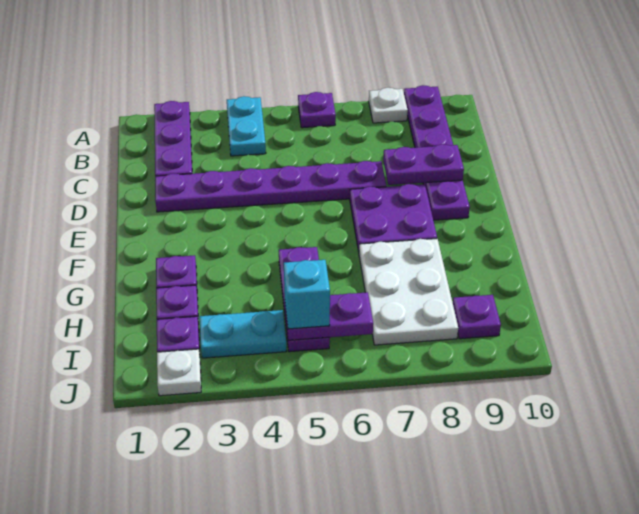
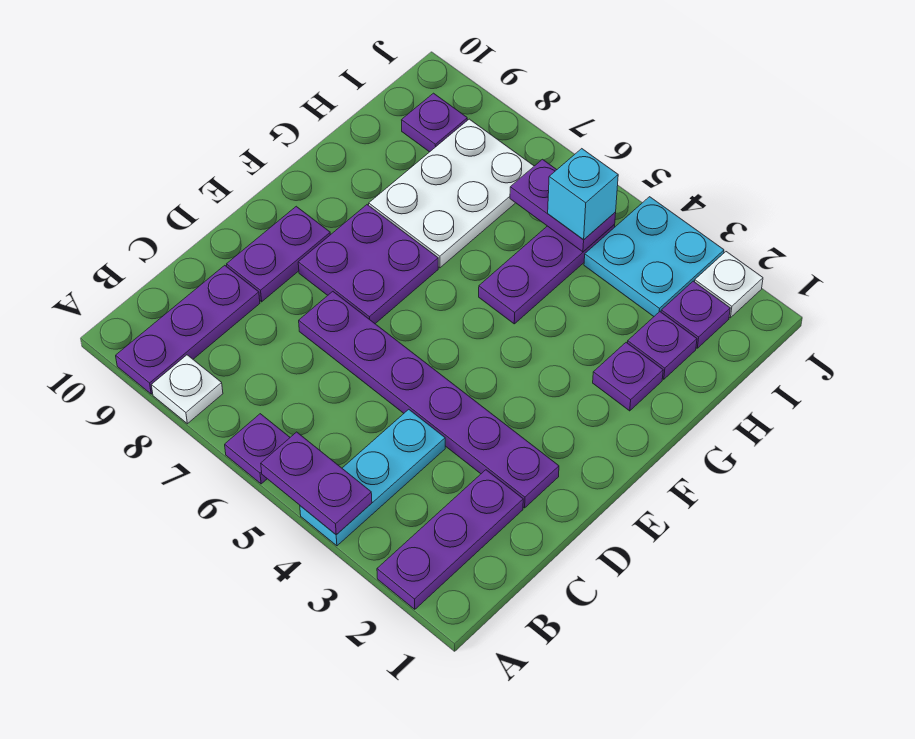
cyan plate A4:B4 level 1 -> cyan plate A4:C4 level 1
purple plate D8:D9 level 2 -> purple plate A4:A5 level 2
cyan plate I3:I4 level 1 -> cyan plate I3:J4 level 1

